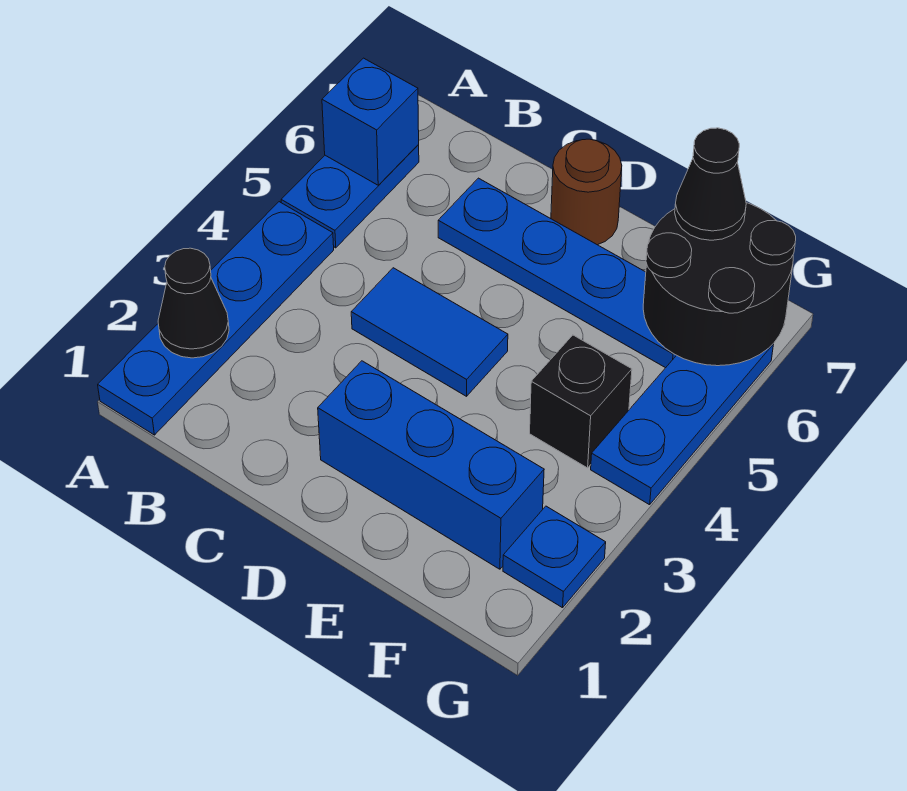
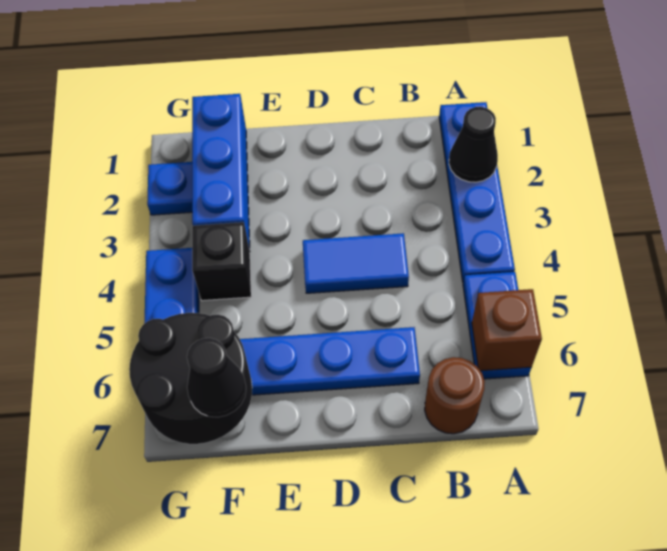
blue brick A6 level 2 -> brown brick A6 level 2
blue brick D2:F2 level 1 -> blue brick F1:F3 level 1
brown round brick D7 level 1 -> brown round brick B7 level 1

